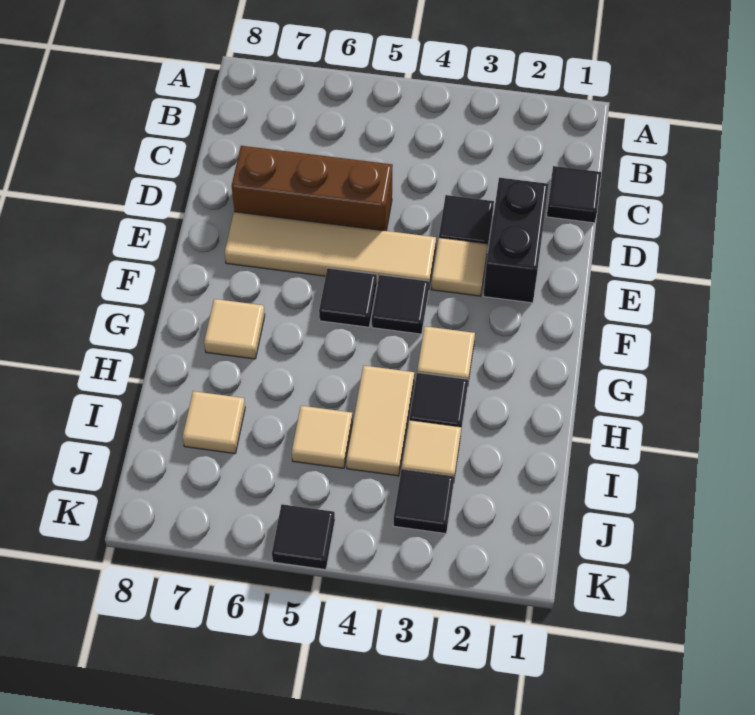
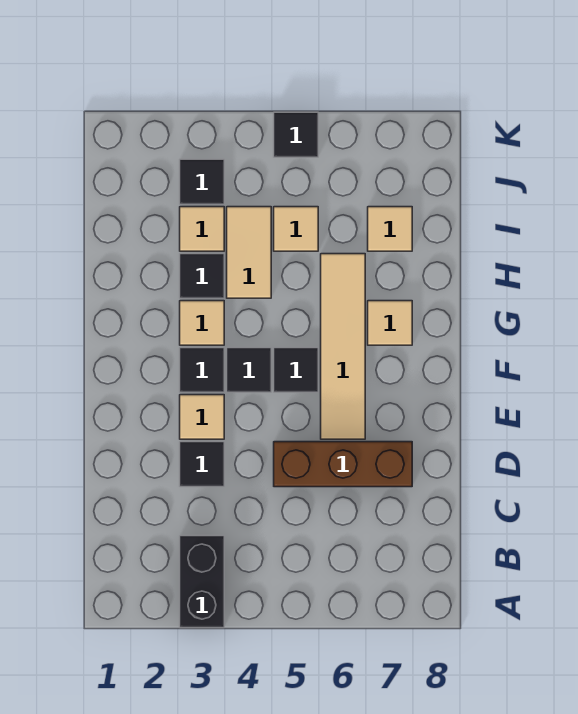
black tile C1 level 1 -> black tile F3 level 1
black brick D2:E2 level 1 -> black brick A3:B3 level 1
tan tile E4:E7 level 1 -> tan tile E6:H6 level 1

